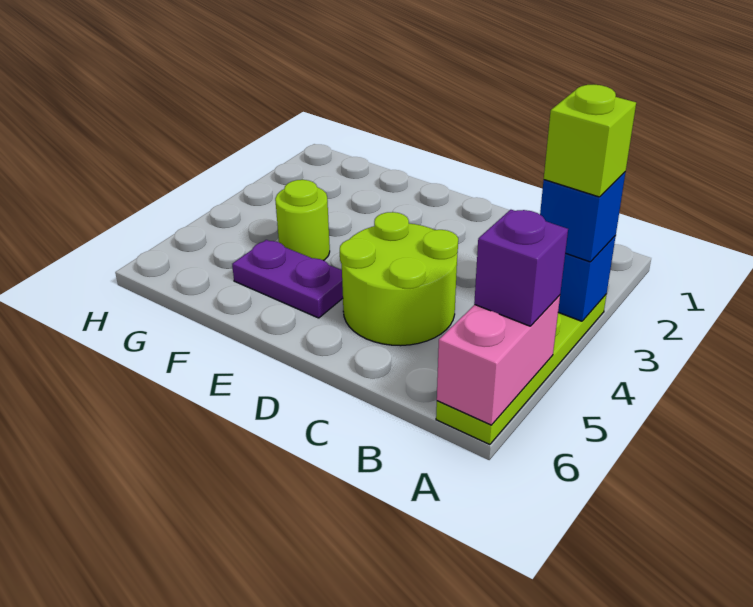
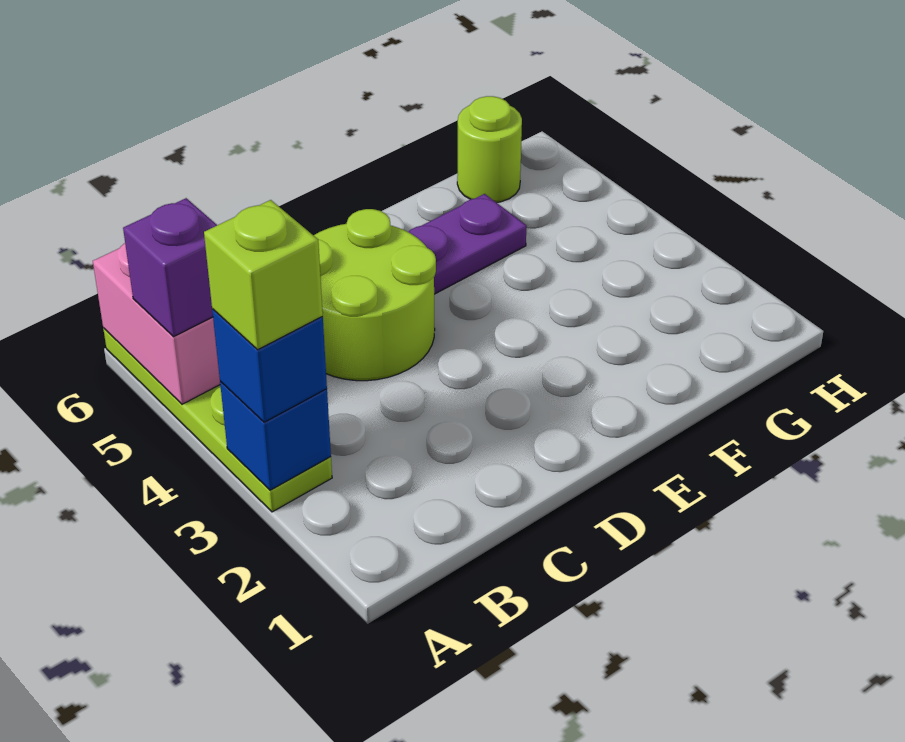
lime round brick F4 level 1 -> lime round brick G6 level 1

